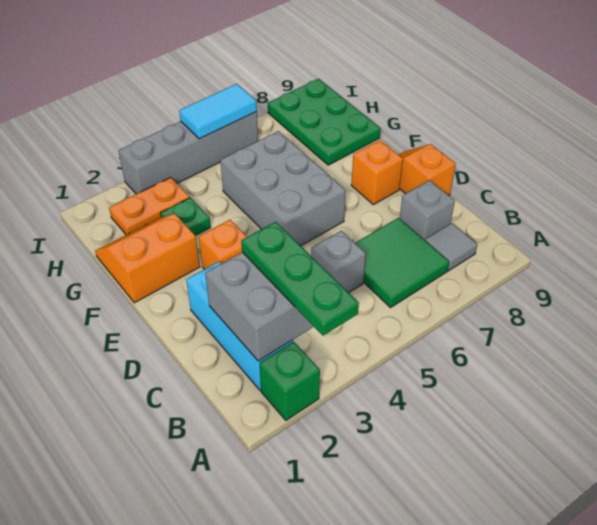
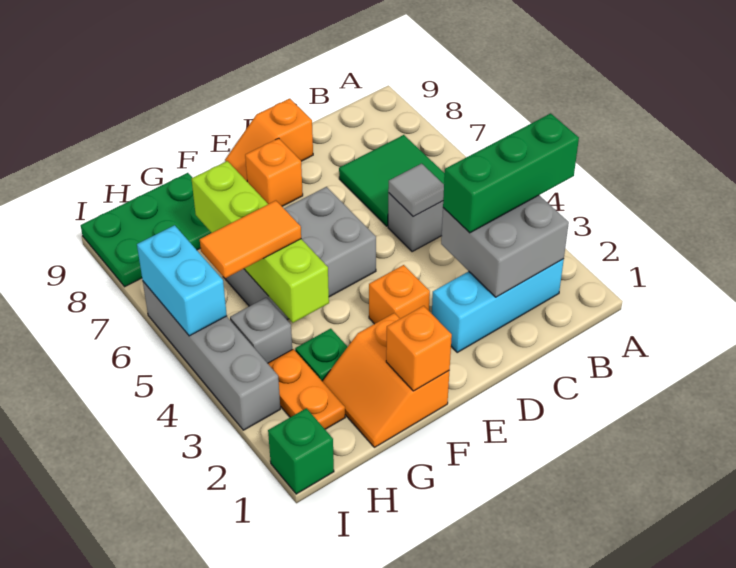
green brick A2 level 1 -> green brick I1 level 1
green plate A3:C3 level 3 -> green brick A3:C3 level 3
grey tile B8 level 1 -> grey tile C5 level 2
grey brick C8 level 1 -> grey brick H4 level 1
none -> orange brick F1 level 2
none -> lime brick G4:G7 level 2
none -> orange tile G5:H5 level 3
cyan tile I5:I6 level 2 -> cyan brick I5:I6 level 2

